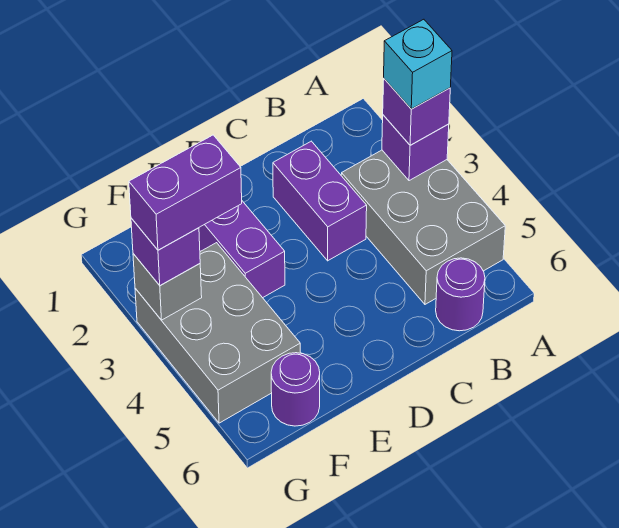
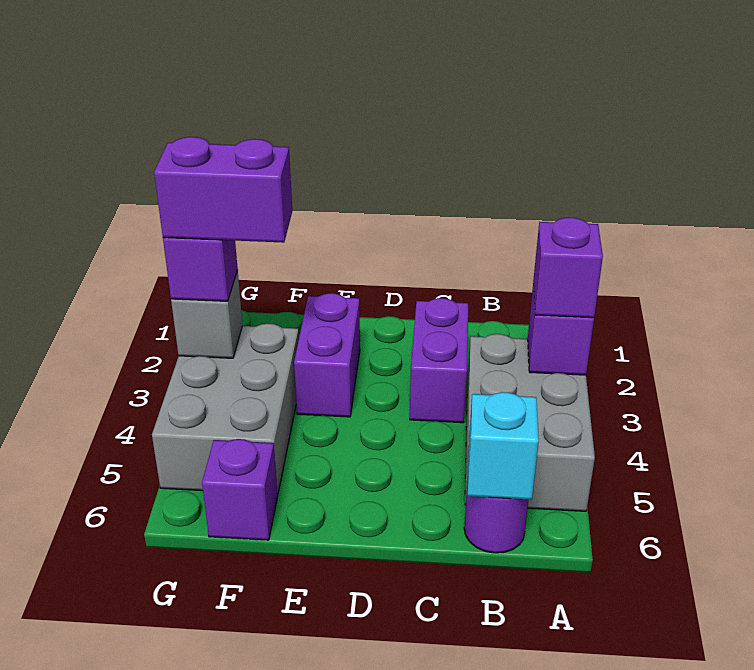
cyan brick A3 level 4 -> cyan brick B6 level 2
purple round brick F6 level 1 -> purple brick F6 level 1

